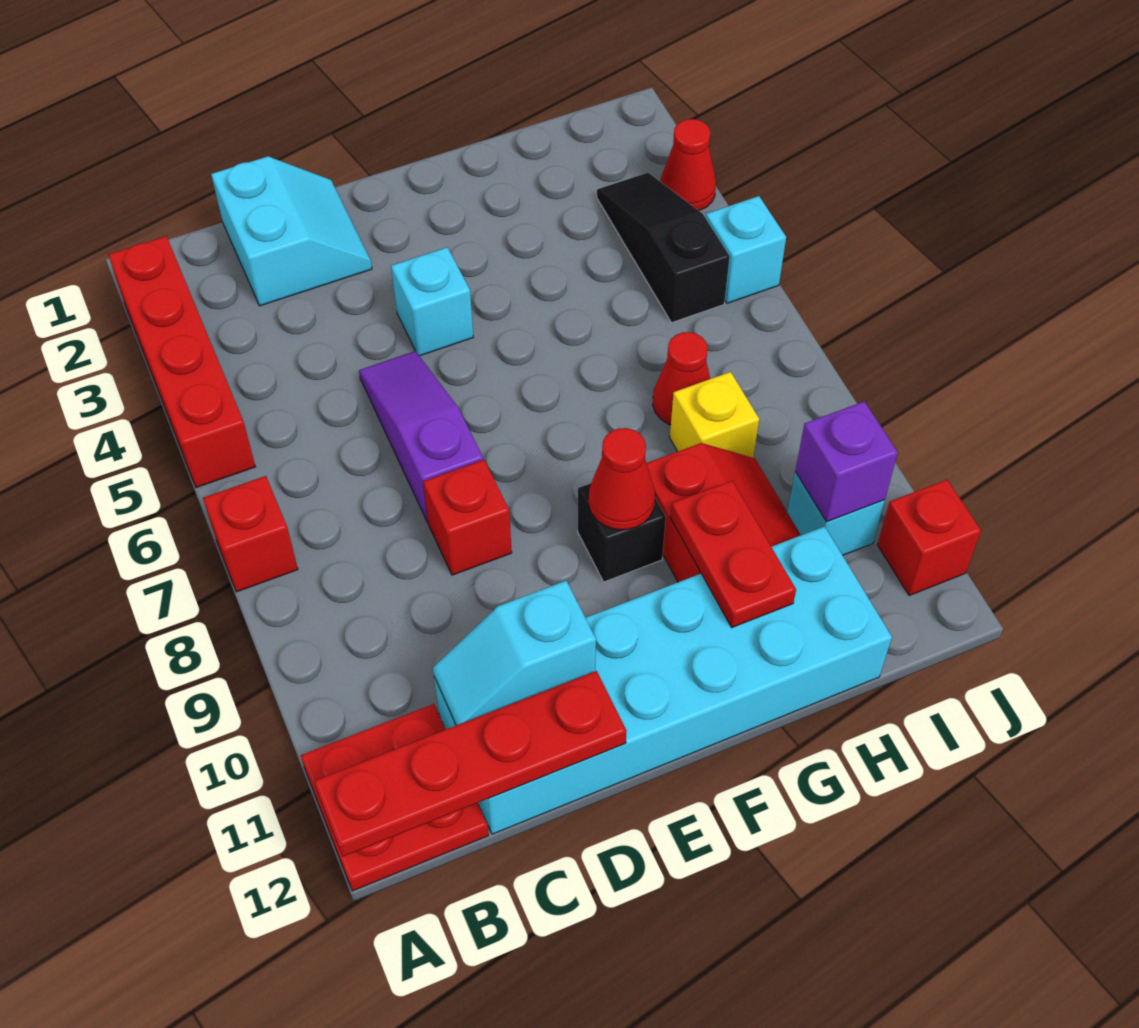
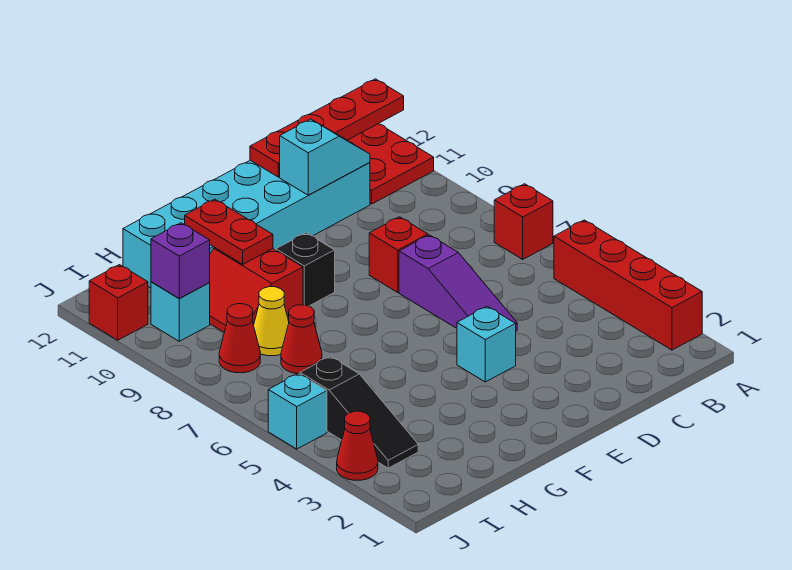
cyan slope C1:D2 level 1 top C -> none
red cone F9 level 2 -> red cone I8 level 1
yellow brick H8 level 1 -> yellow cone H8 level 1

